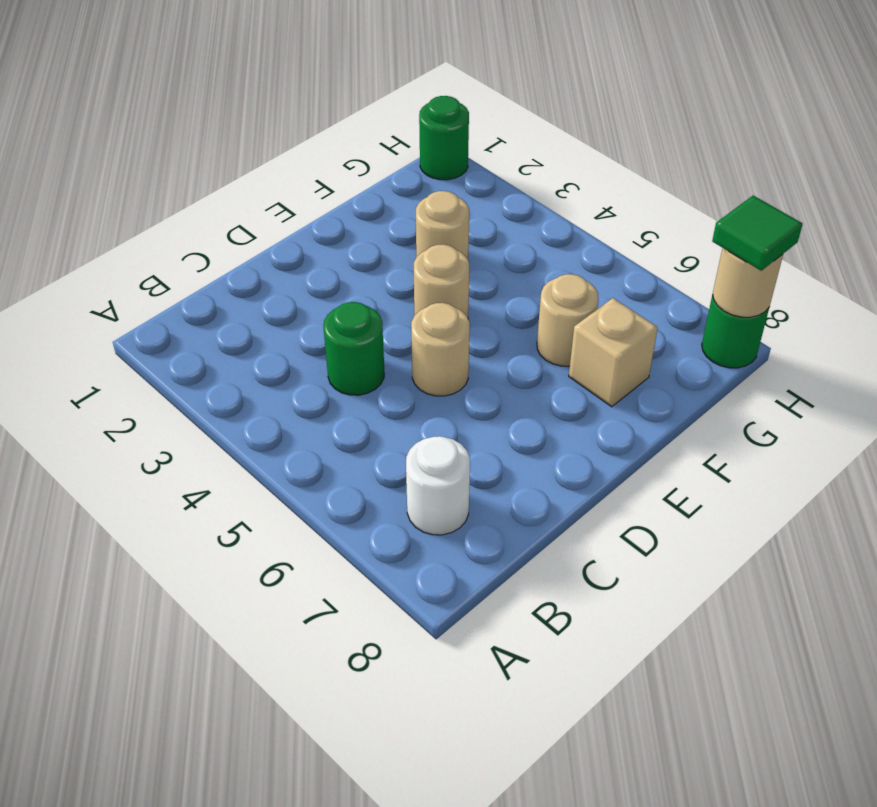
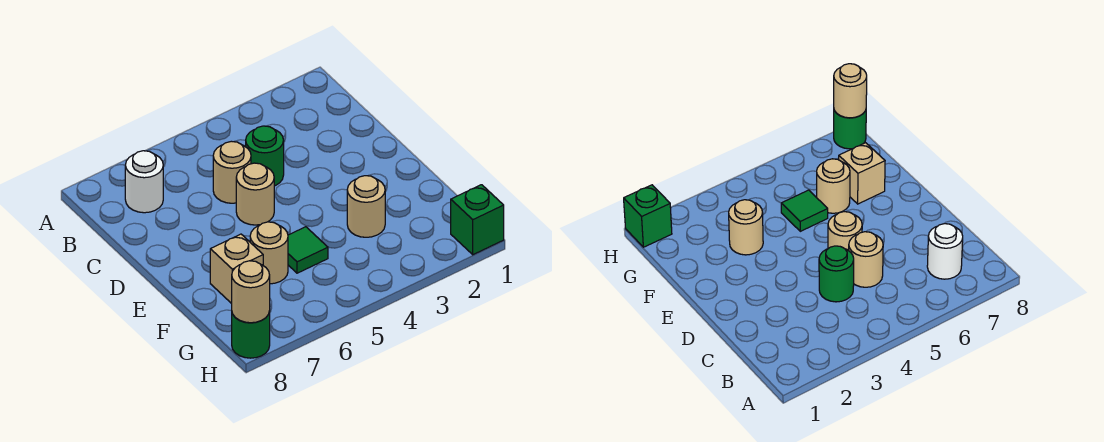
tan round brick E4 level 1 -> tan round brick C5 level 1
green round brick H1 level 1 -> green brick H1 level 1
green tile H8 level 3 -> green tile F5 level 1

